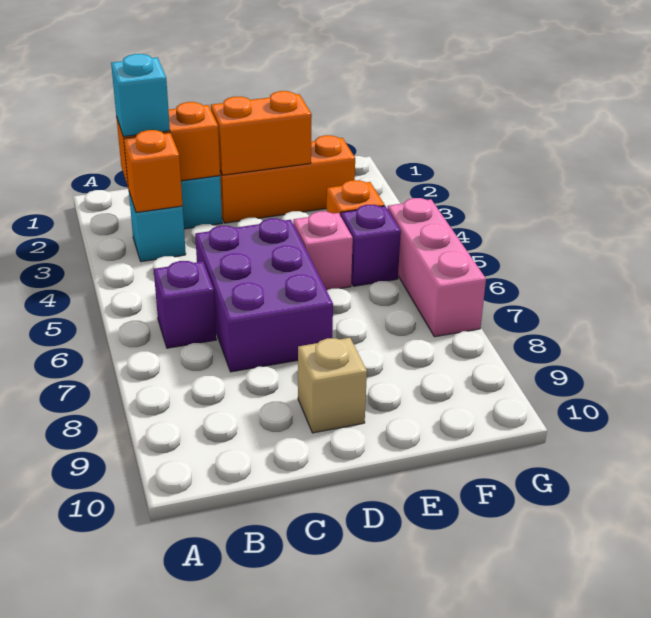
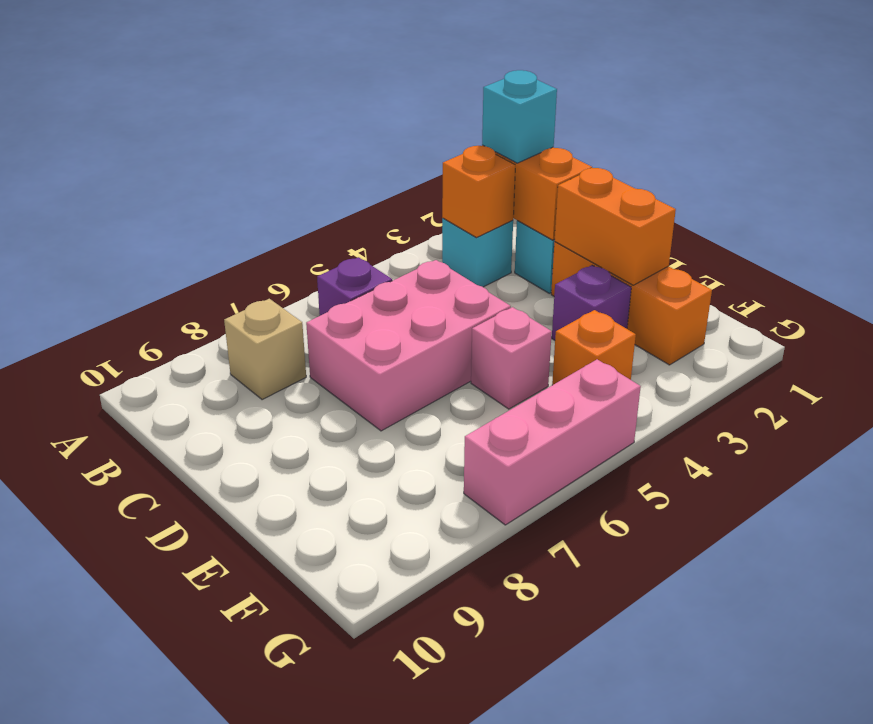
purple brick C5:D7 level 1 -> pink brick C5:D7 level 1
tan brick D9 level 1 -> tan brick B8 level 1
purple brick F5 level 1 -> purple brick E3 level 1

